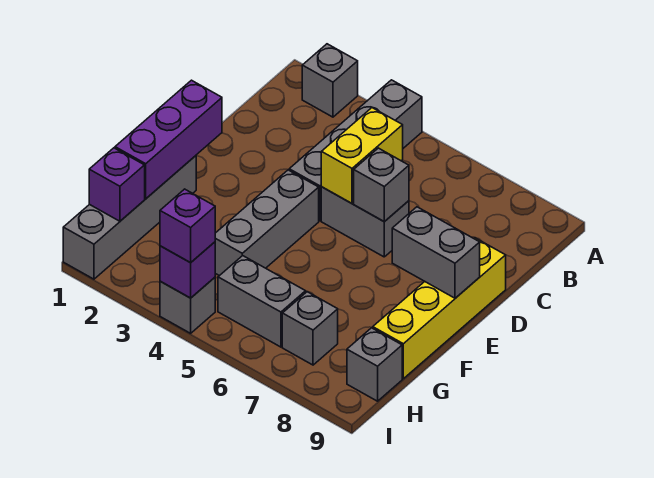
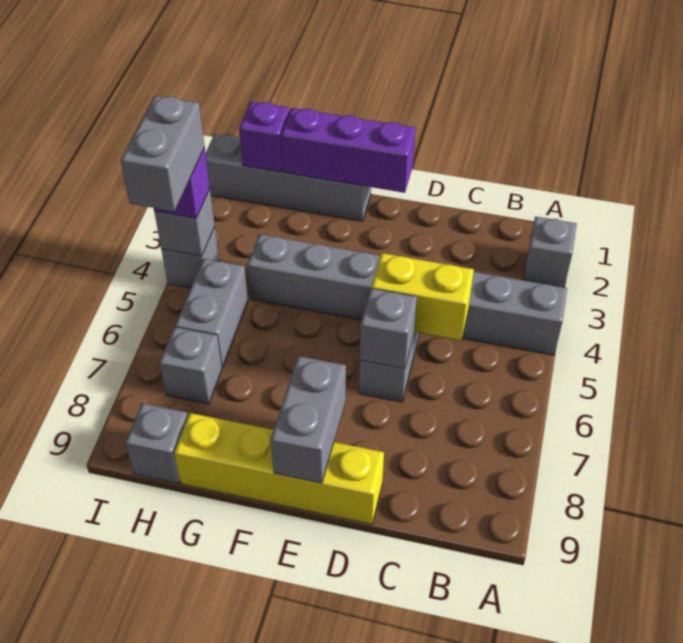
purple brick I4 level 2 -> grey brick I4 level 2
none -> grey brick I4:I5 level 4

